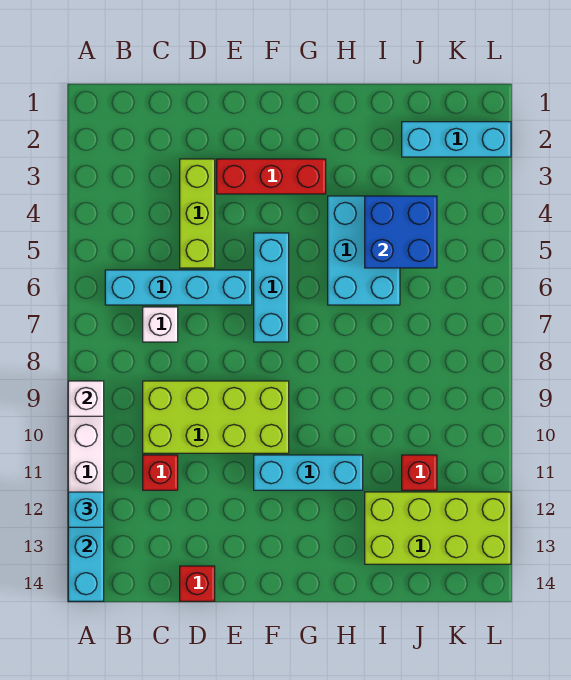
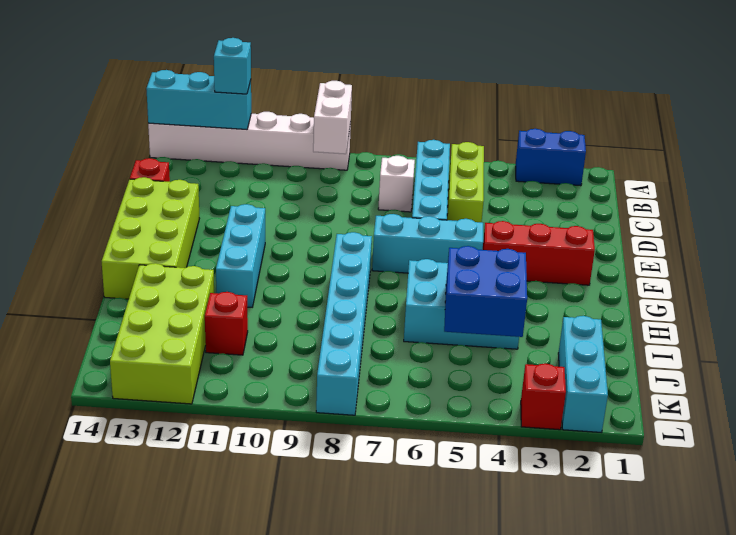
none -> blue brick A2:A3 level 1
white brick A9 level 2 -> white brick A9:B9 level 2
lime brick C9:F10 level 1 -> lime brick E13:H14 level 1
red brick C11 level 1 -> red brick L3 level 1
lime brick D3:D5 level 1 -> lime brick B5:D5 level 1
red brick E3:G3 level 1 -> red brick F2:F4 level 1
none -> cyan brick G8:L8 level 1

